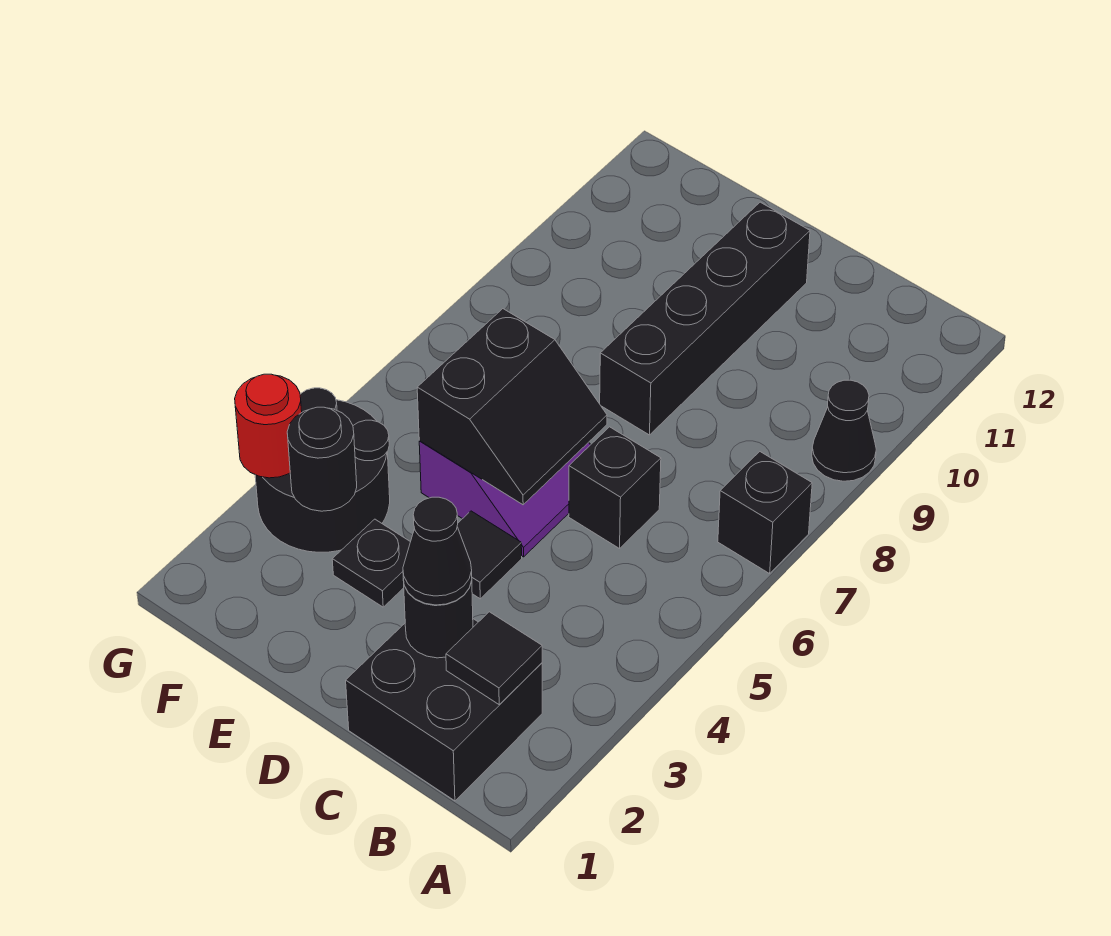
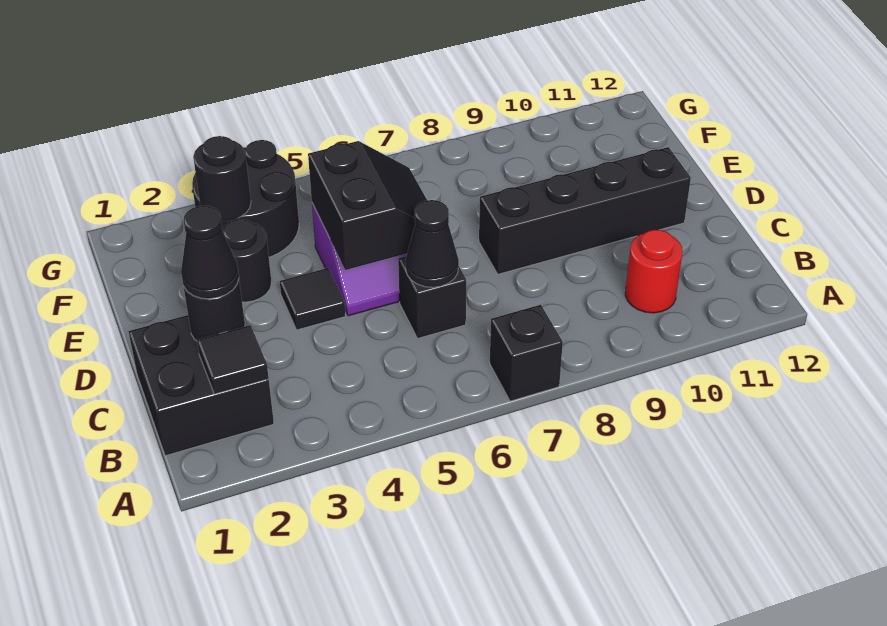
black cone A9 level 1 -> black cone C6 level 2
black slope D5:E6 level 2 top E -> black slope D5:E6 level 2 top 5
black plate E3 level 1 -> black round brick E3 level 1
red round brick G3 level 2 -> red round brick B10 level 1

